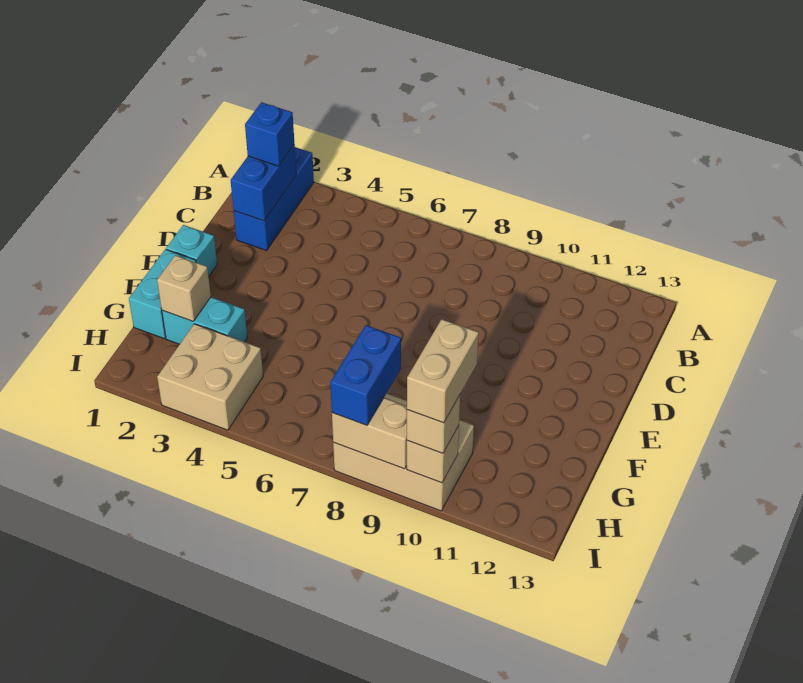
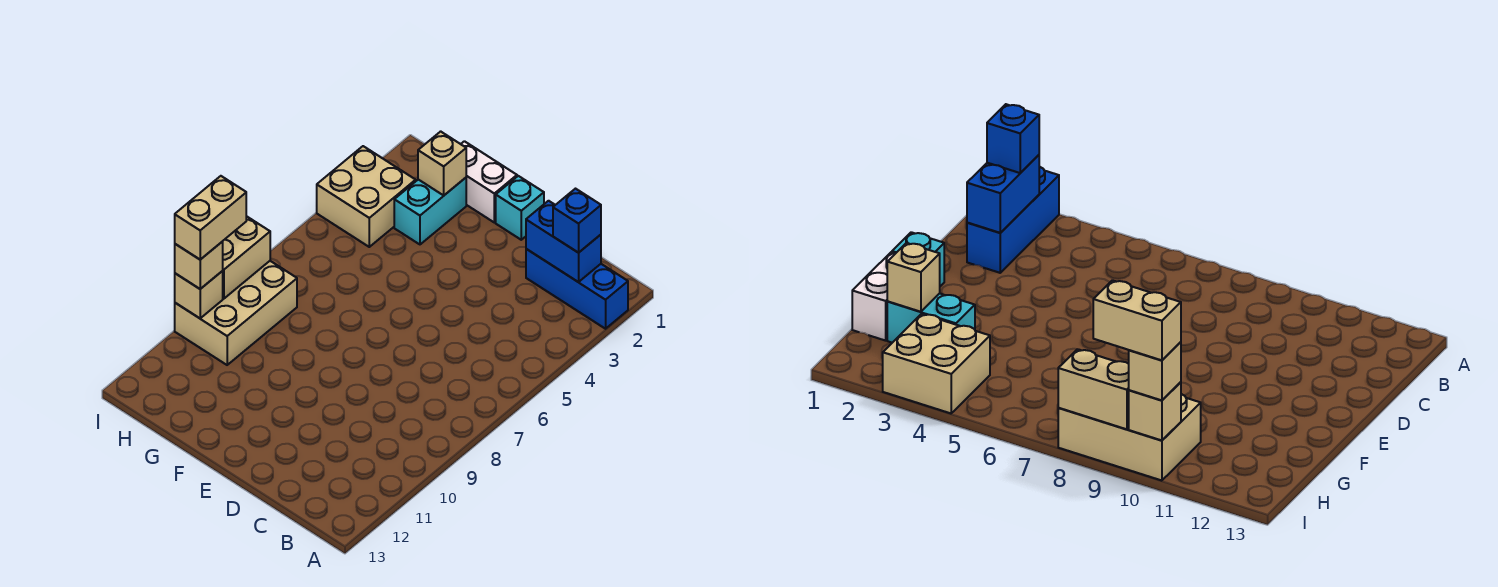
cyan brick F1:G1 level 1 -> white brick F1:G1 level 1
blue brick H8:I8 level 3 -> none
tan brick H10:I10 level 4 -> tan brick I9:I10 level 4

